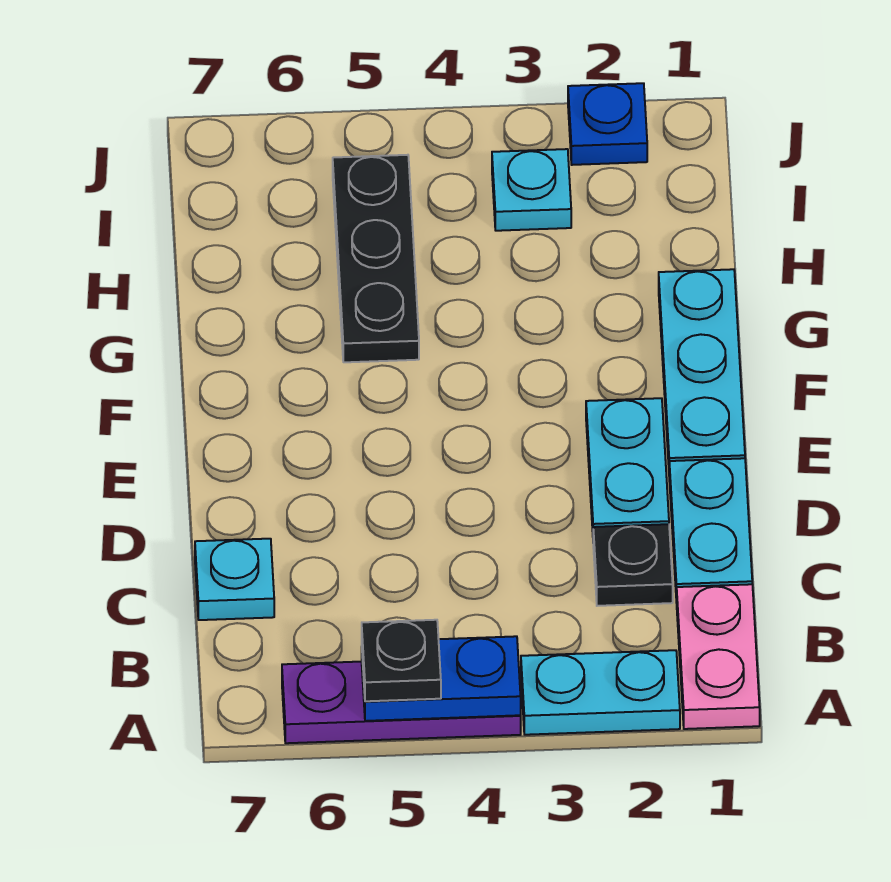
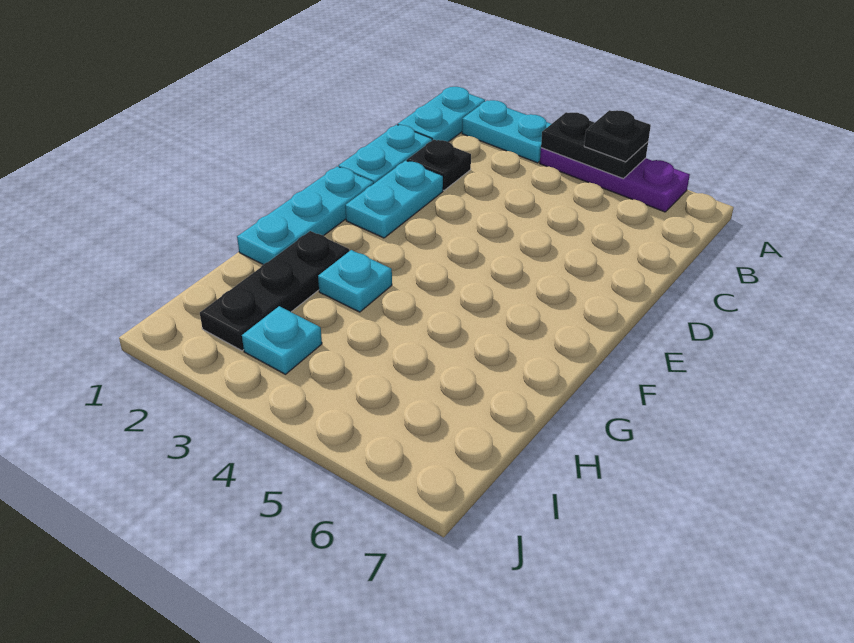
pink plate A1:B1 level 1 -> cyan plate A1:B1 level 1
blue plate A4:A5 level 2 -> black plate A4:A5 level 2
cyan plate C7 level 1 -> cyan plate G3 level 1
black plate G5:I5 level 1 -> black plate G2:I2 level 1
blue plate J2 level 1 -> none

